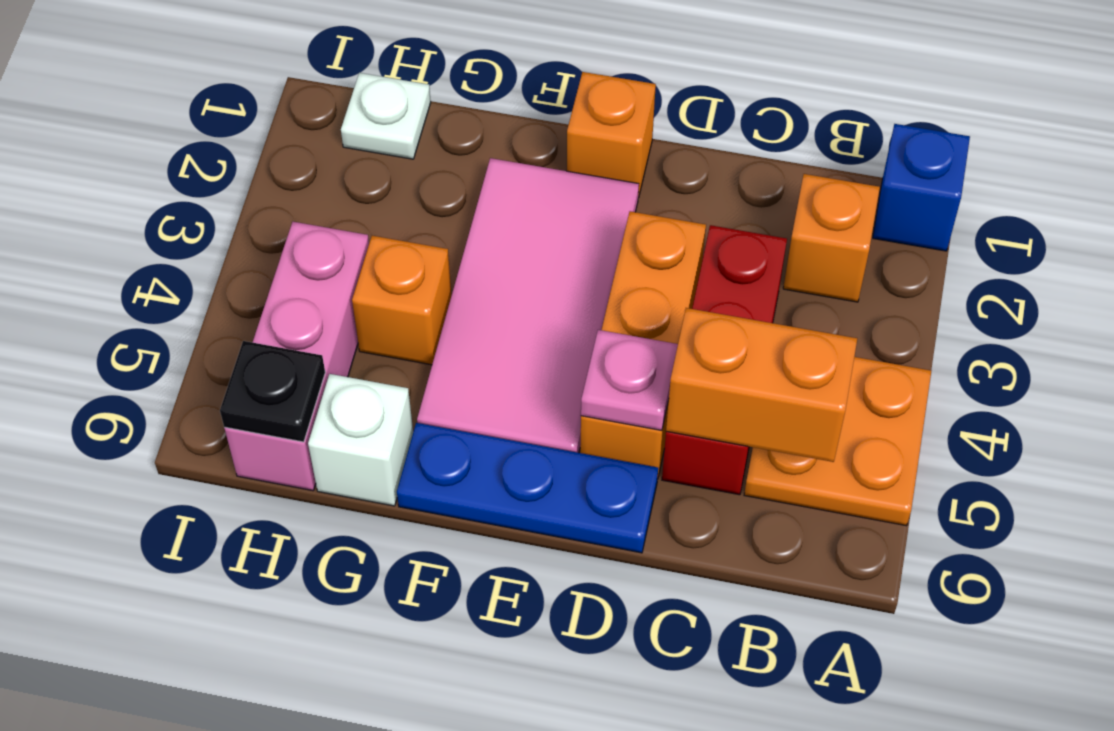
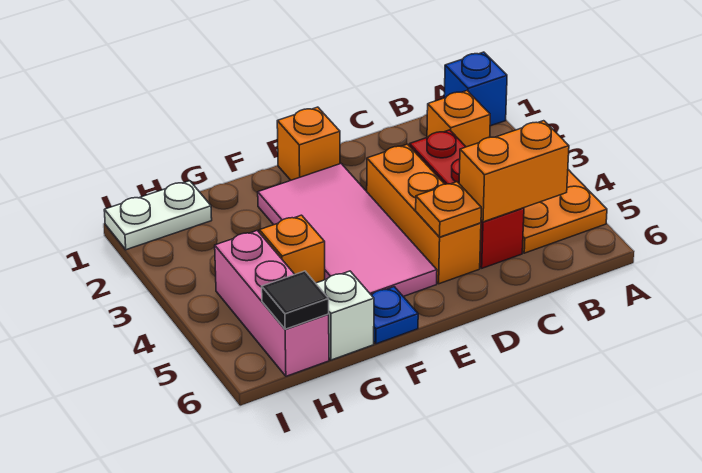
pink plate D5 level 2 -> orange plate D5 level 2
blue plate D6:F6 level 1 -> blue plate F6 level 1
white plate H1 level 1 -> white plate H1:I1 level 1
black plate H6 level 2 -> black tile H6 level 2

